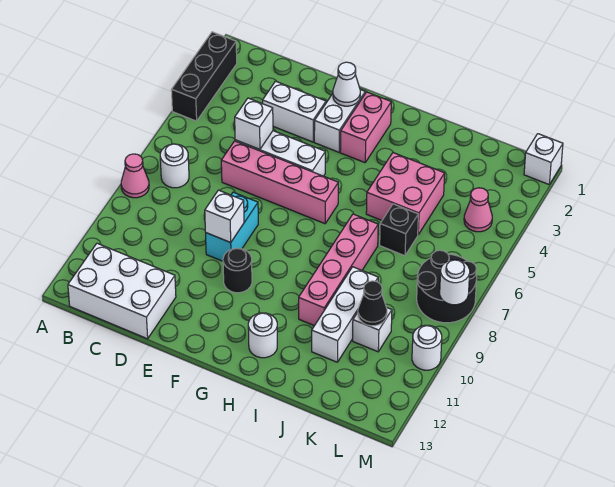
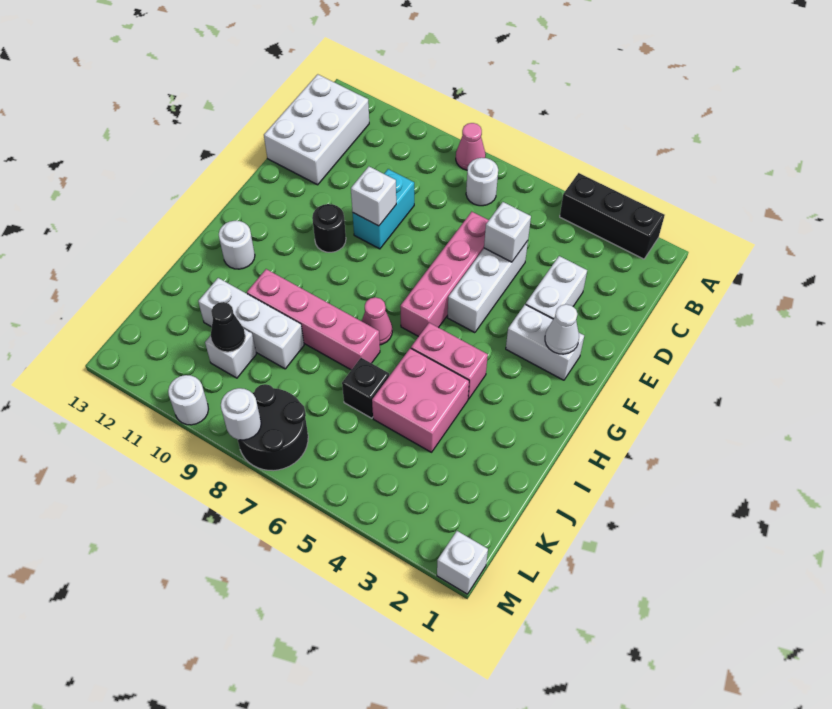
cyan brick E8:E9 level 1 -> cyan brick D9:E9 level 1
pink brick G2:G3 level 1 -> pink brick H4:H5 level 1
pink cone L4 level 1 -> pink cone H7 level 1

